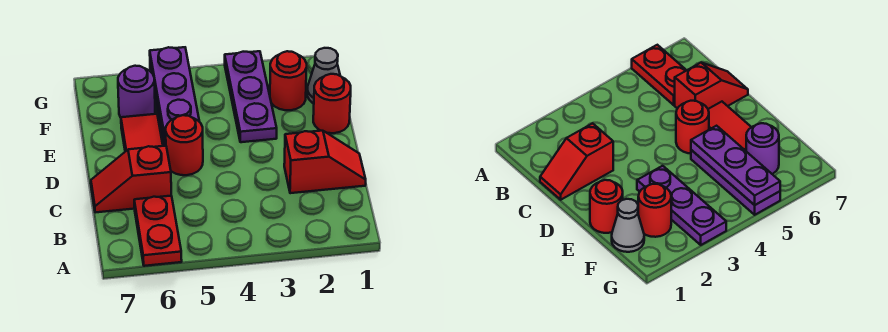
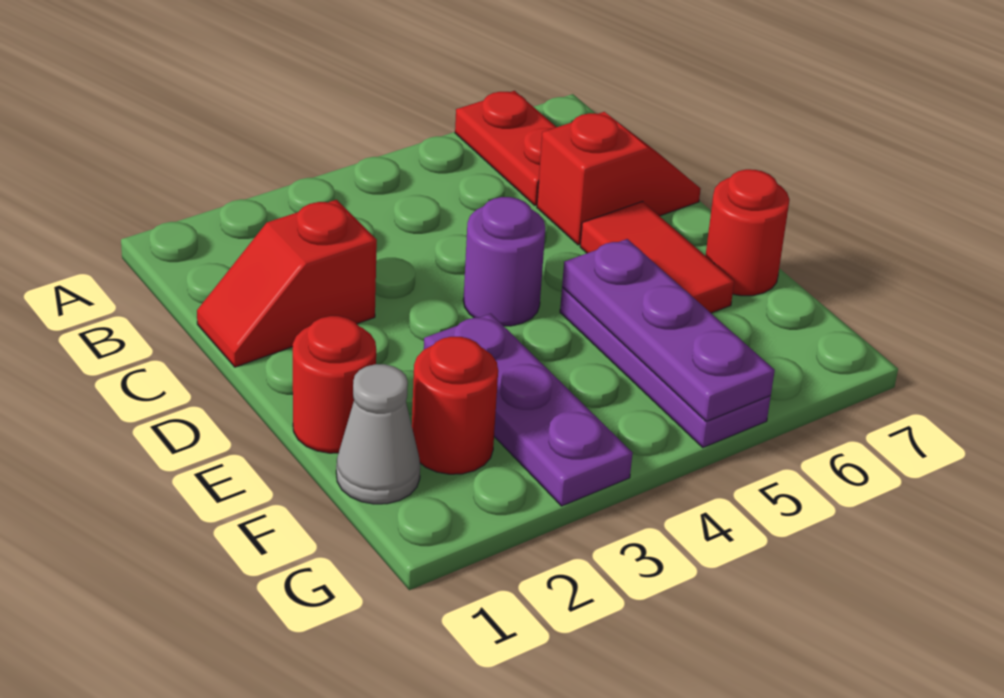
red round brick D5 level 1 -> red round brick E7 level 1
purple round brick F6 level 1 -> purple round brick D4 level 1

